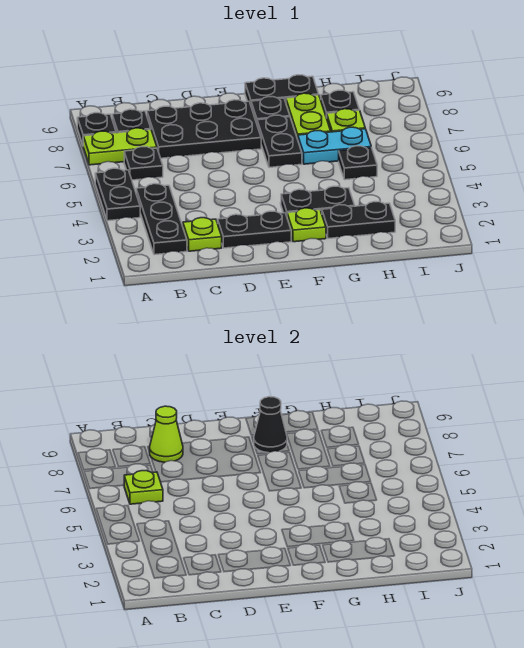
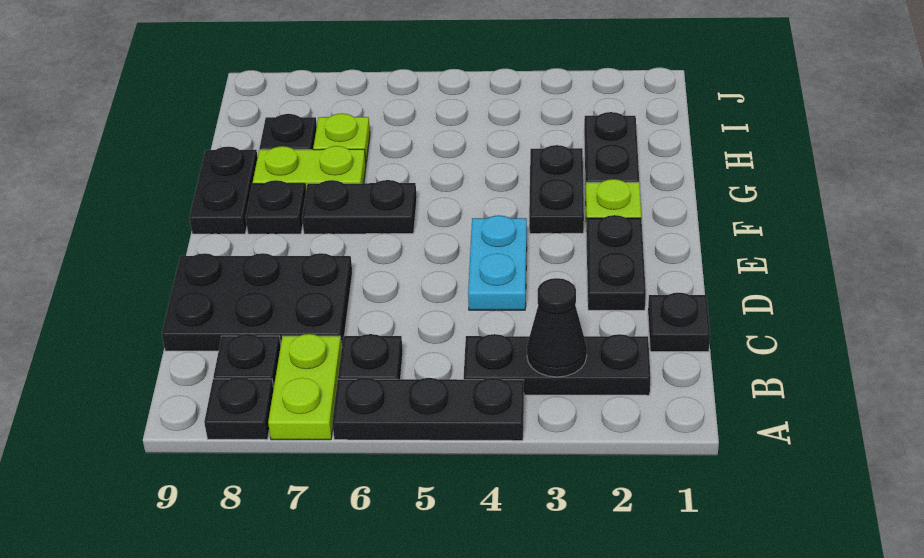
black plate A4:A5 level 1 -> black plate A4:A6 level 1
lime plate B6 level 2 -> none
lime plate C2 level 1 -> none
black plate C7:E8 level 1 -> black plate C7:D9 level 1
lime cone C8 level 2 -> none
black cone F8 level 2 -> black cone B3 level 2
cyan plate G6:H6 level 1 -> cyan plate D4:E4 level 1
black plate H5 level 1 -> black plate C1 level 1

